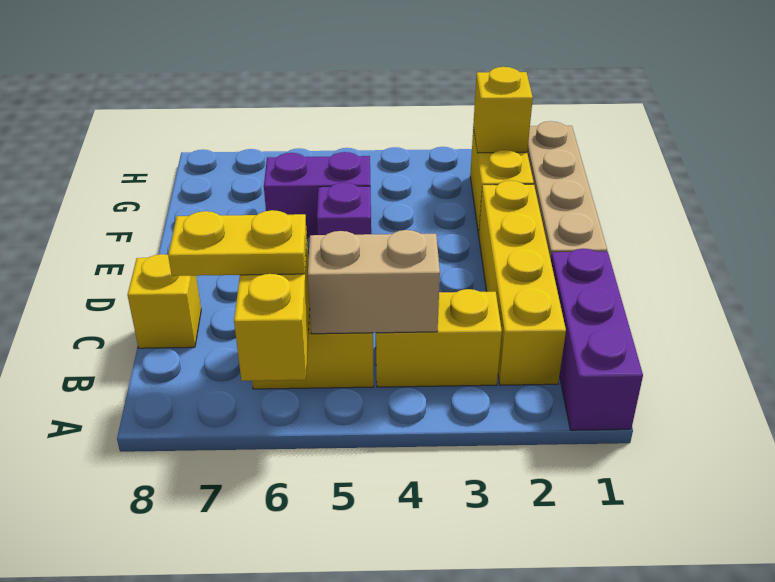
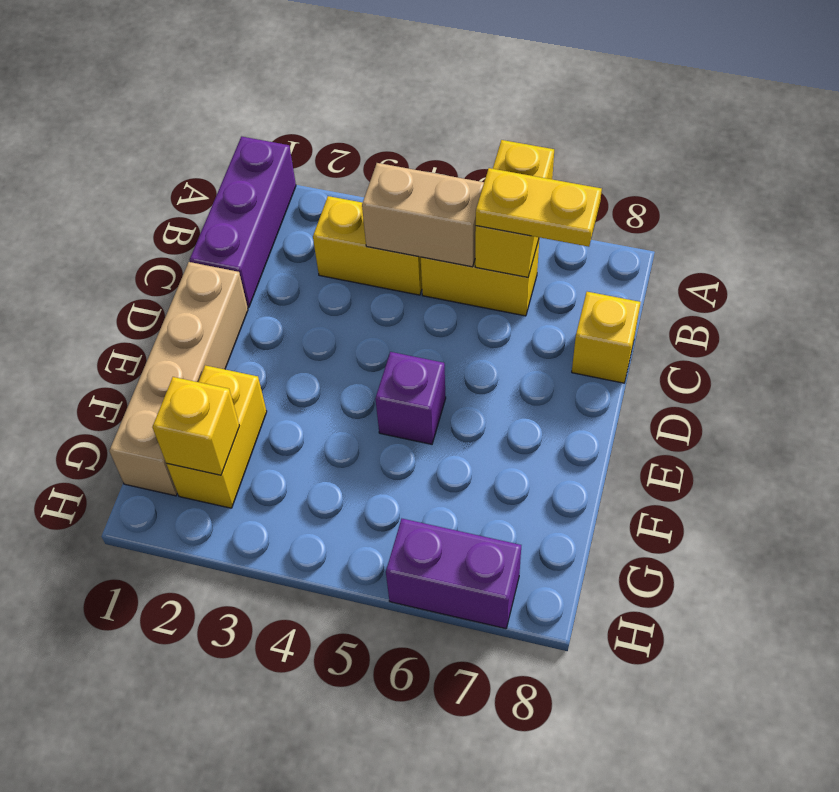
yellow brick B2:E2 level 1 -> none
purple brick F5:F6 level 1 -> purple brick H6:H7 level 1

